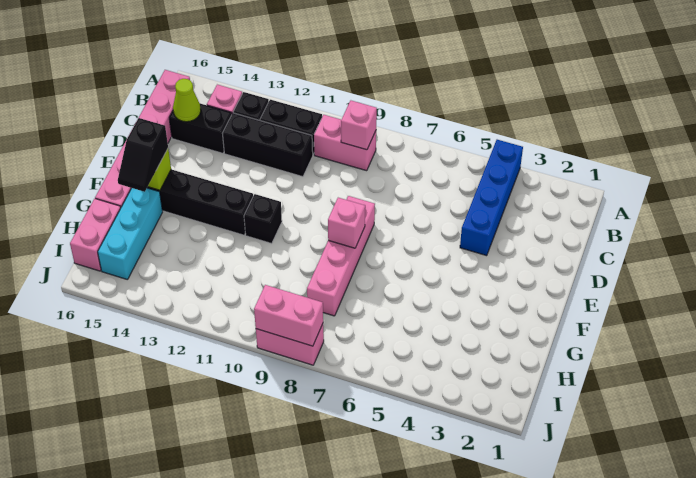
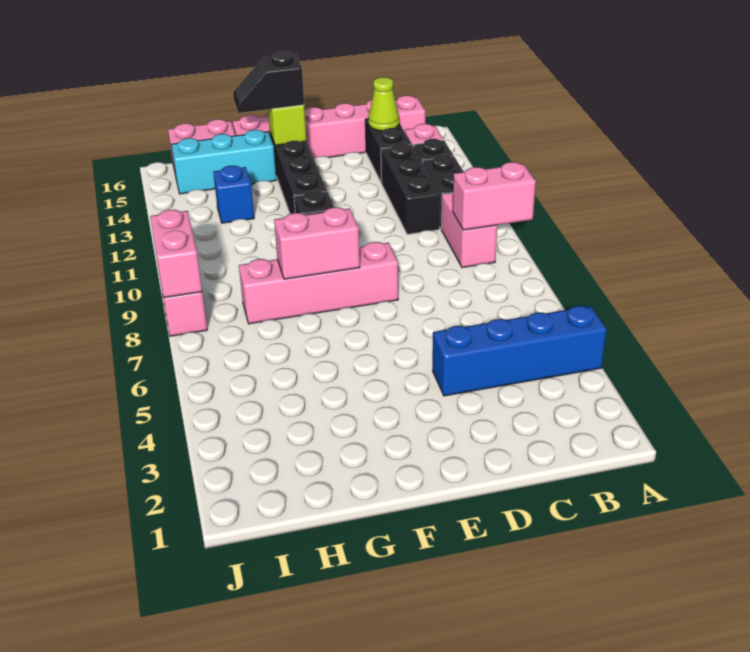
pink brick B9 level 2 -> pink brick A9:B9 level 2
pink brick F8 level 2 -> pink brick F8:G8 level 2
none -> blue brick H13 level 1

